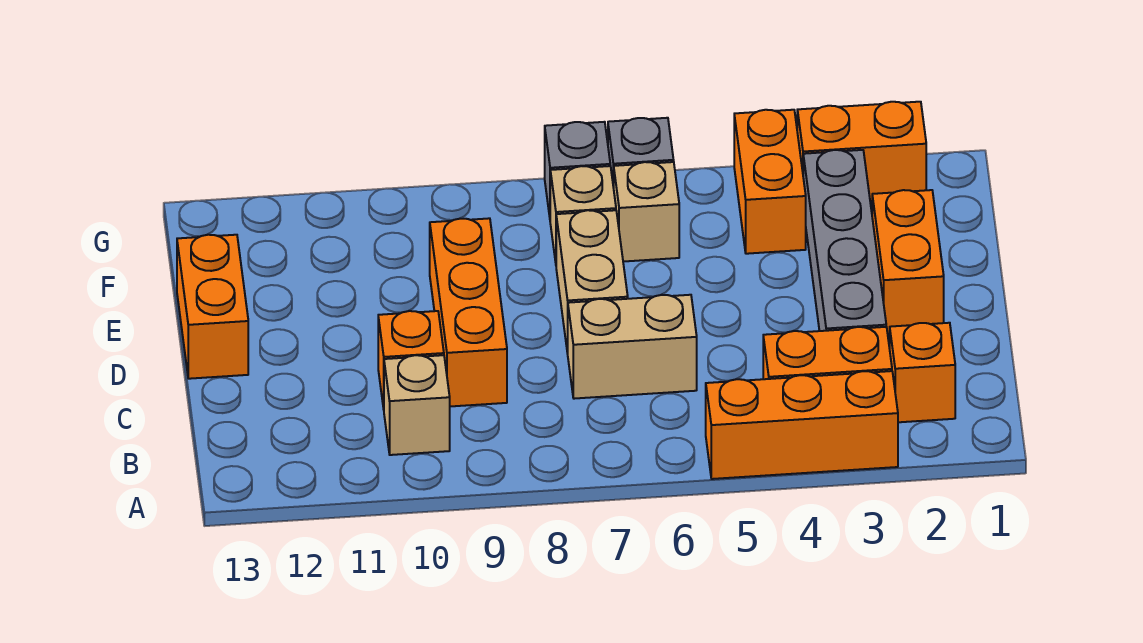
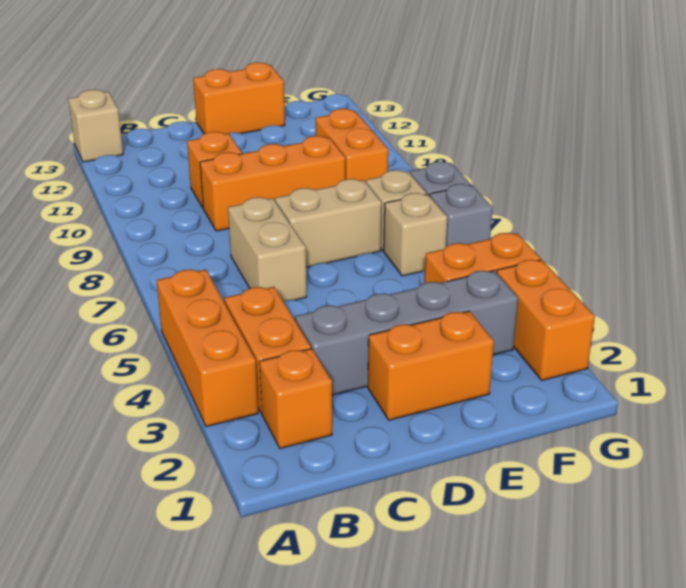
tan brick B10 level 1 -> tan brick A13 level 1
none -> orange brick F9:F10 level 1

